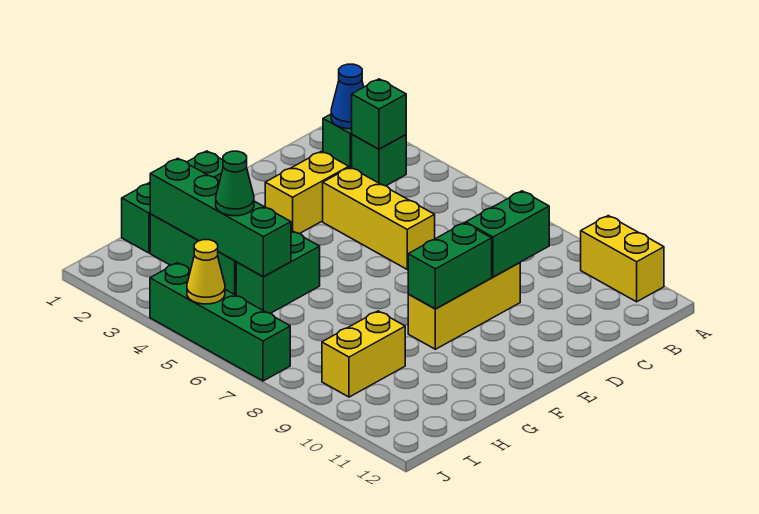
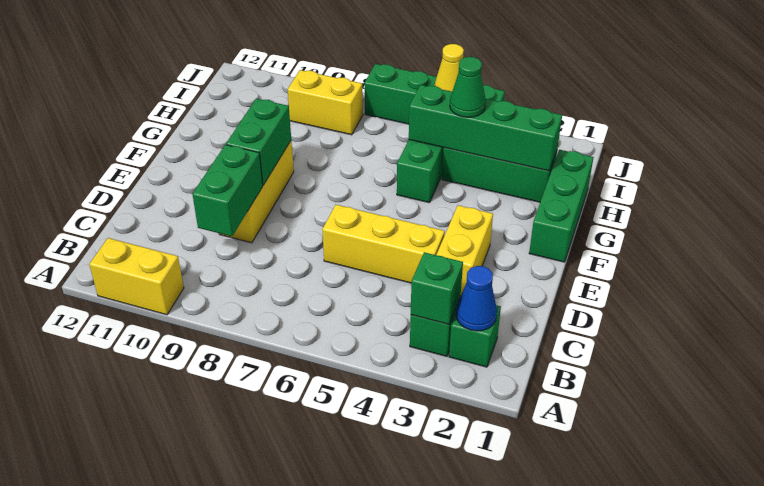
yellow brick H9:I9 level 1 -> yellow brick I8:I9 level 1

